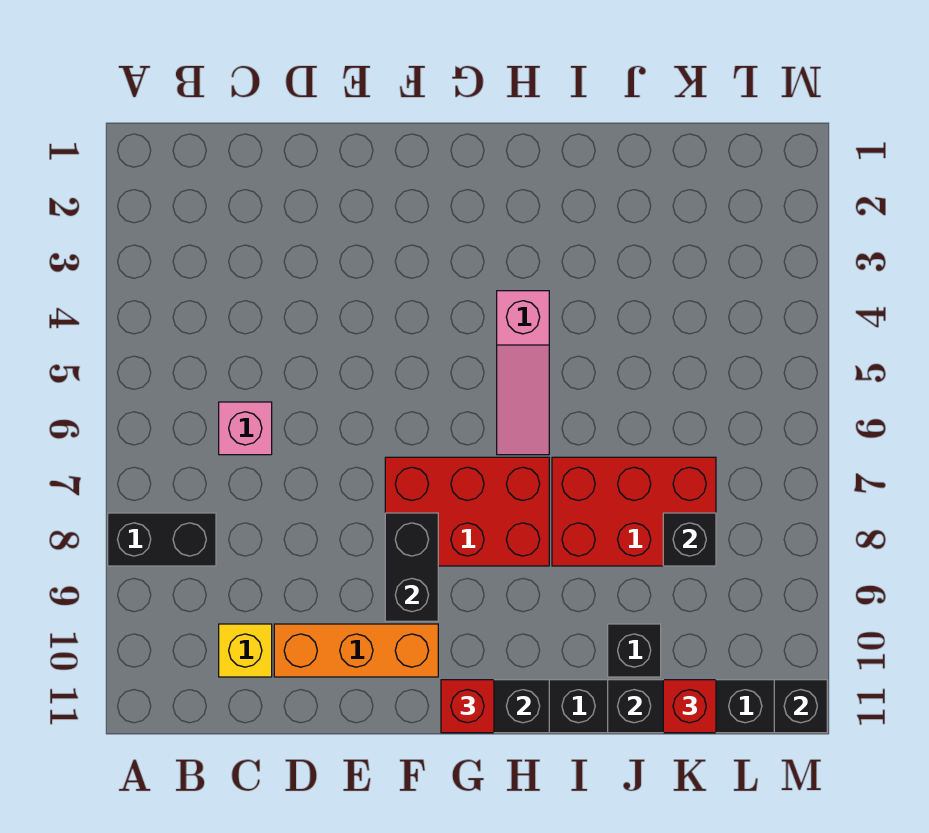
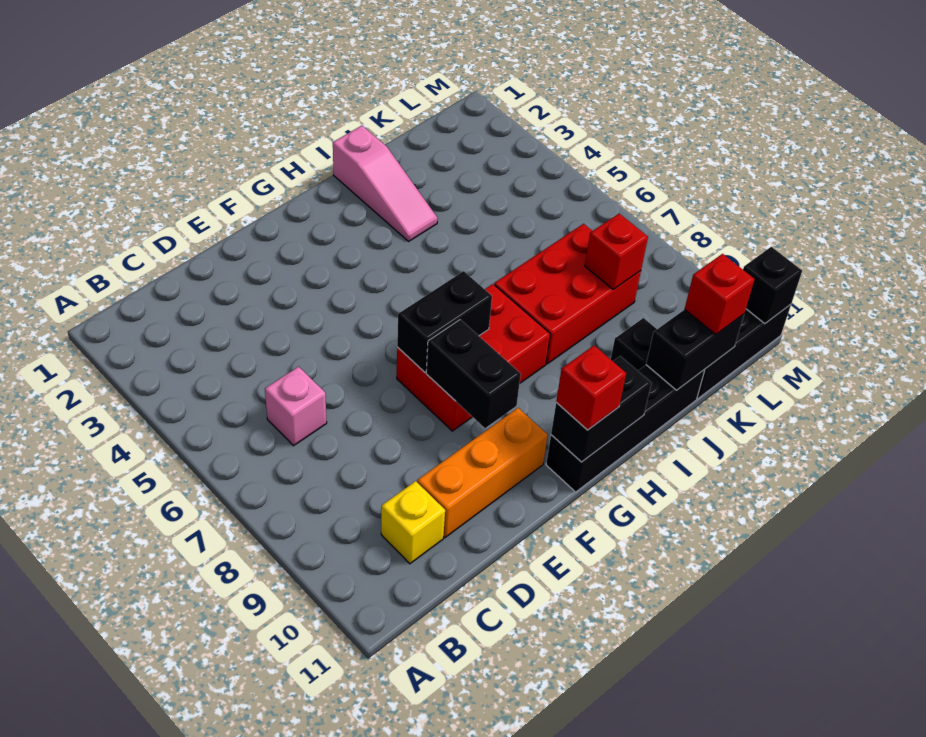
black brick A8:B8 level 1 -> black brick F7:G7 level 2
pink slope H4:H6 level 1 top 4 -> pink slope I1:I3 level 1 top 1
black brick K8 level 2 -> red brick K8 level 2

